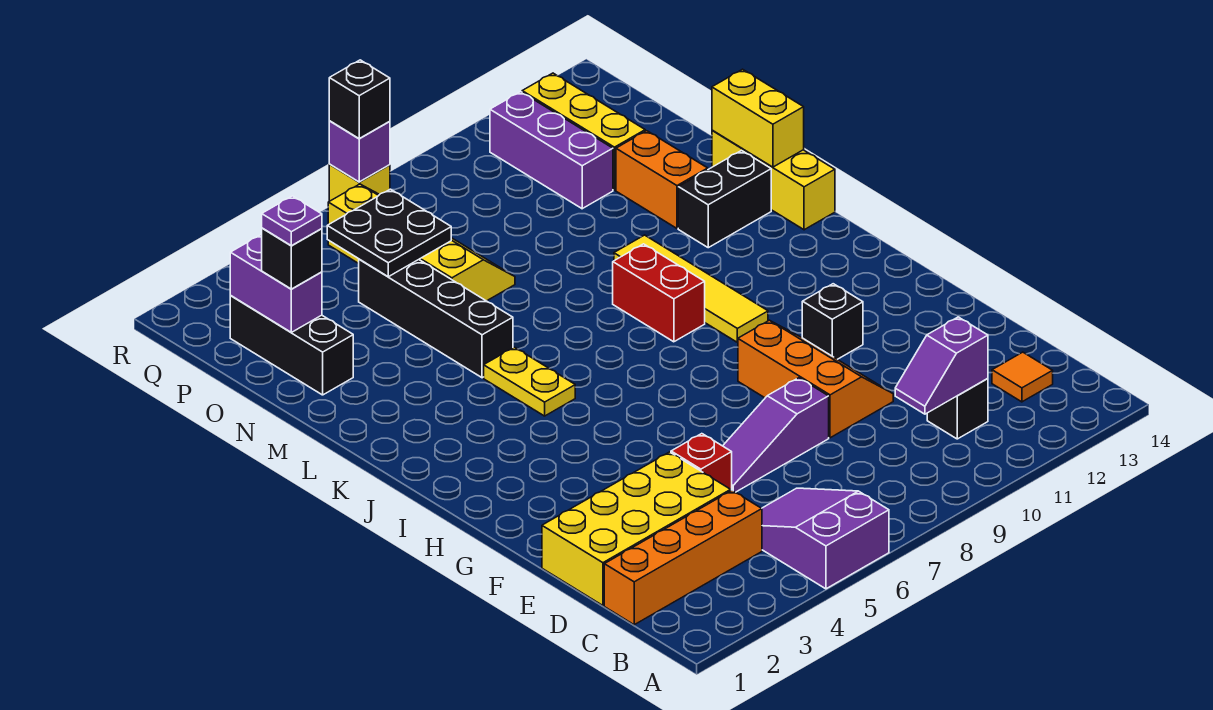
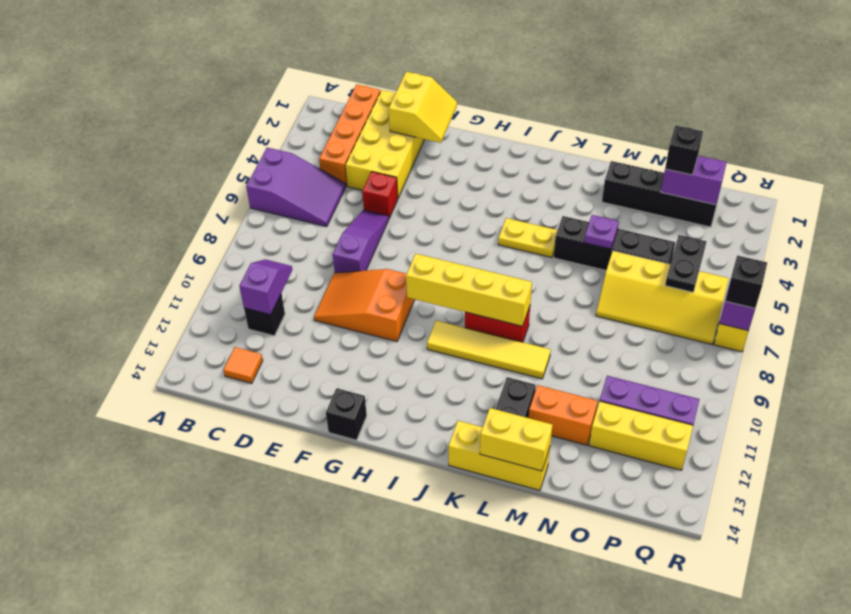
none -> yellow slope E1:F2 level 2 top E
orange slope E9:G10 level 1 top 9 -> orange slope E9:G10 level 1 top G
black brick G11 level 1 -> black brick G14 level 1
none -> yellow brick H9:K9 level 2
black brick N2:P2 level 1 -> black brick M2:P2 level 1
purple plate O2 level 4 -> purple plate M5 level 2
black plate O5:P6 level 2 -> black plate P5:P6 level 2

